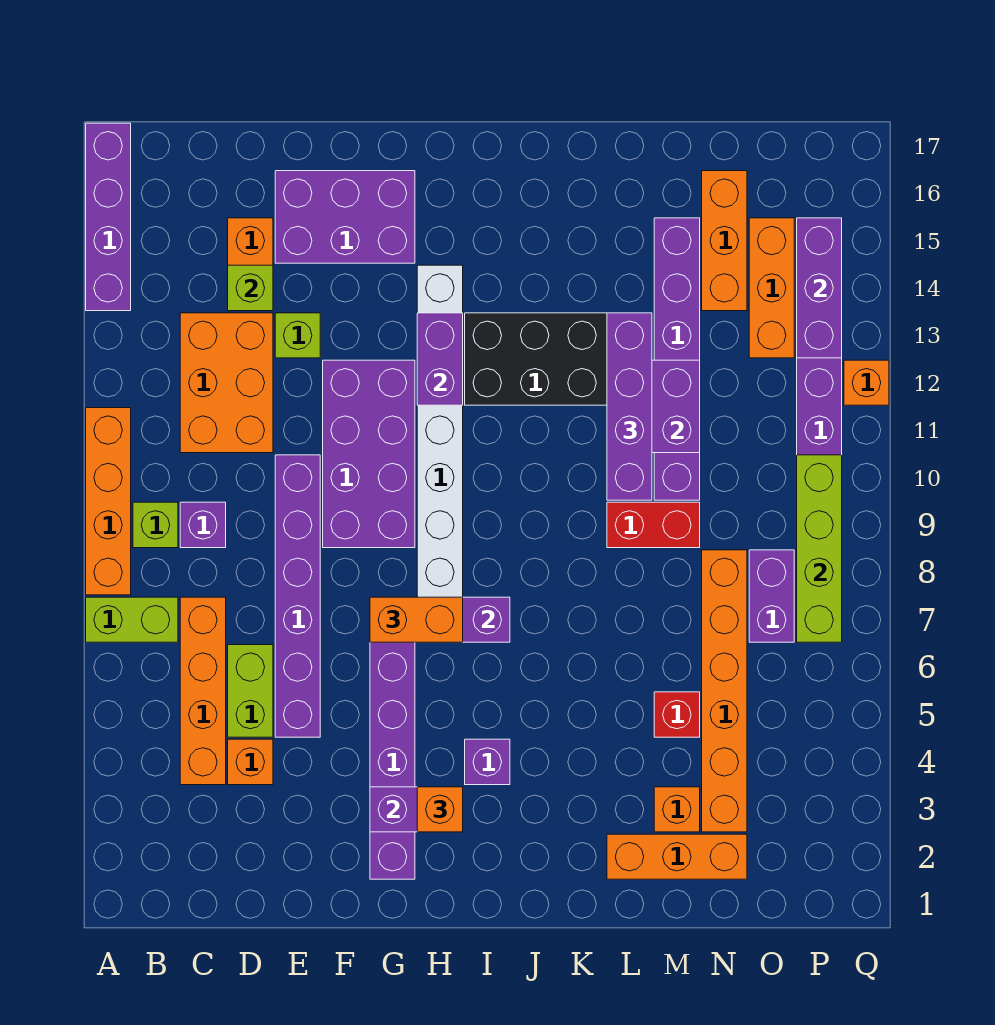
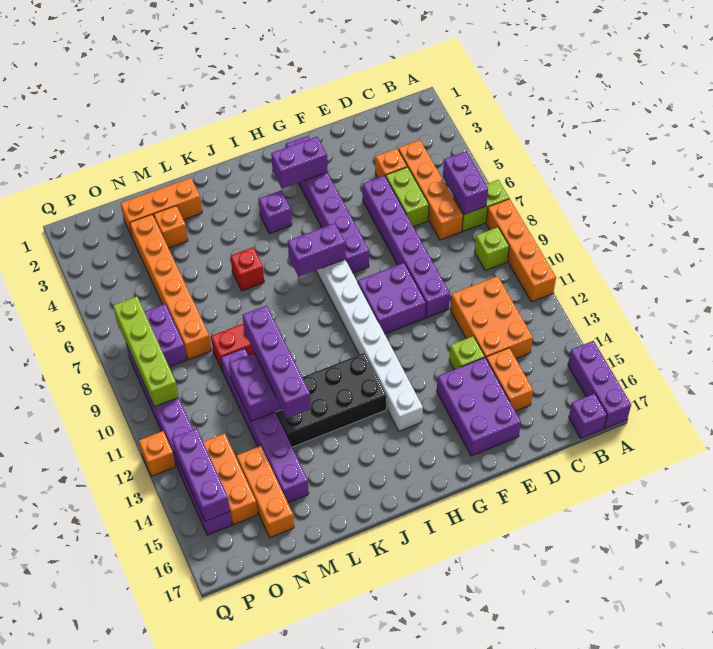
purple brick A14:A17 level 1 -> purple brick A15:A17 level 1
purple brick C9 level 1 -> purple brick B17 level 1
lime brick D14 level 2 -> none
purple brick E15:G16 level 1 -> purple brick E14:F16 level 1
purple brick F9:G12 level 1 -> purple brick F9:G10 level 1
orange brick G7:H7 level 3 -> none
orange brick H3 level 3 -> none
purple brick H12:H13 level 2 -> purple brick B6:B7 level 2
red brick M5 level 1 -> red brick K6 level 1

